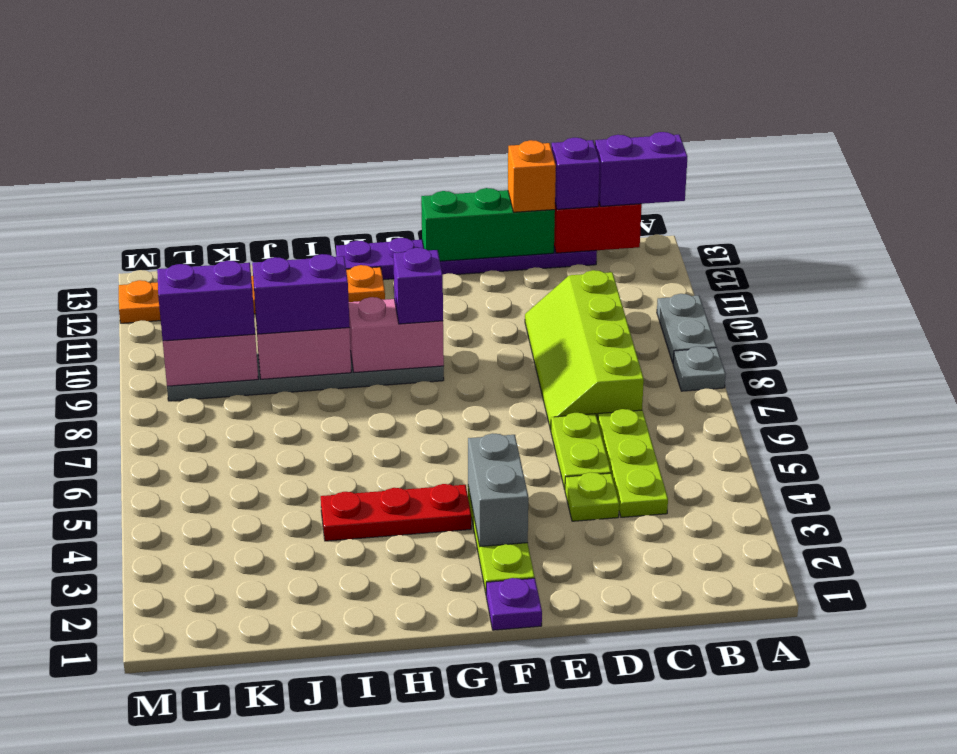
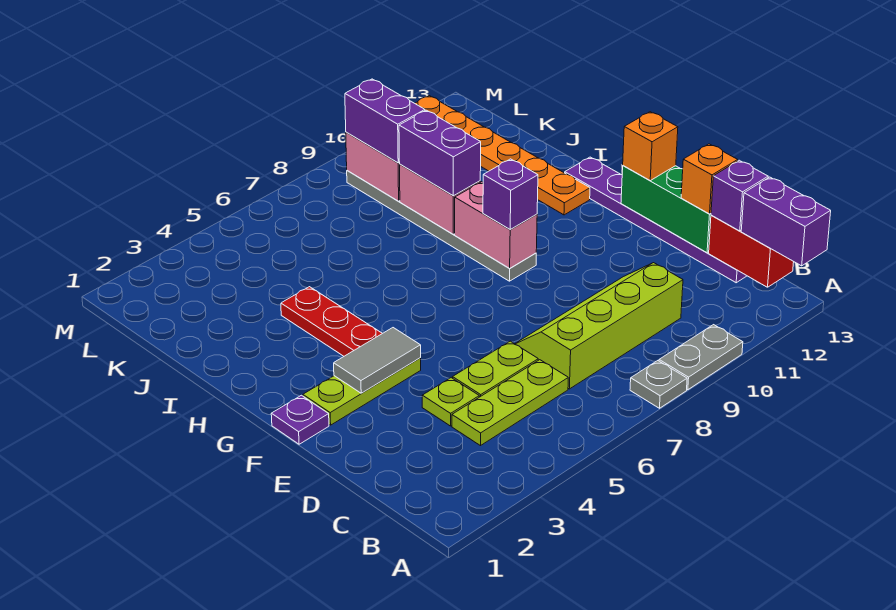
grey brick F3:F4 level 2 -> grey tile F3:F4 level 2
none -> orange brick F13 level 3

